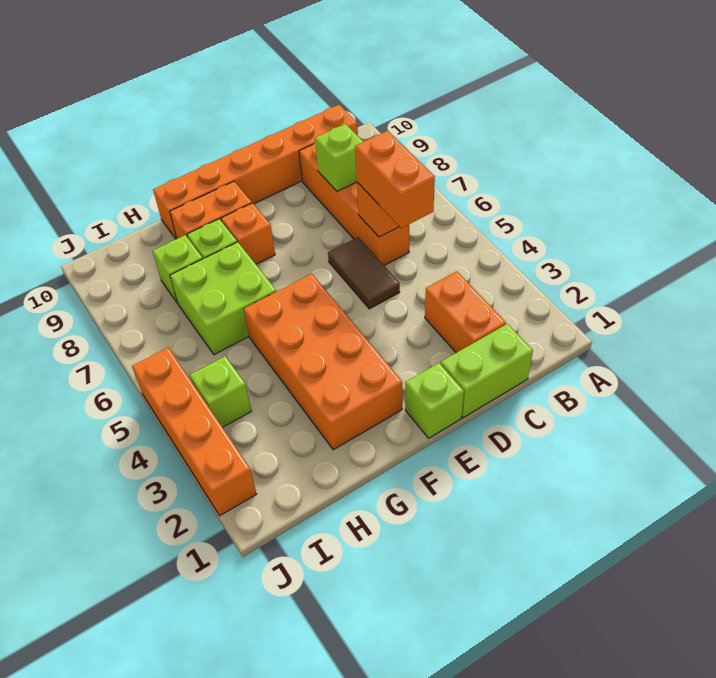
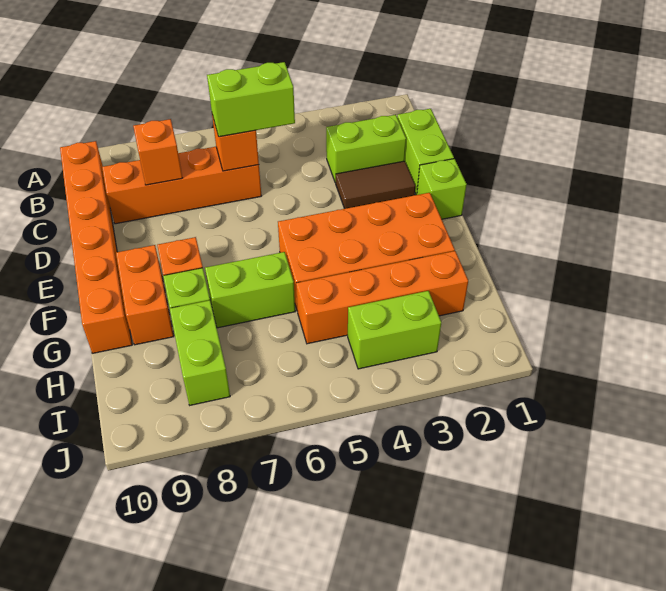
orange brick C2:C3 level 1 -> lime brick C2:C3 level 1
orange brick C5:C6 level 3 -> lime brick C5:C6 level 3
lime brick C8 level 2 -> orange brick C8 level 2
brown tile D5:D6 level 1 -> brown tile D2:D3 level 1
lime brick G6:H7 level 1 -> lime brick G6:G7 level 1
lime brick H8 level 1 -> lime brick H8:I8 level 1
lime brick I4 level 1 -> lime brick I3:I4 level 1
orange brick J2:J5 level 1 -> orange brick H2:H5 level 1

